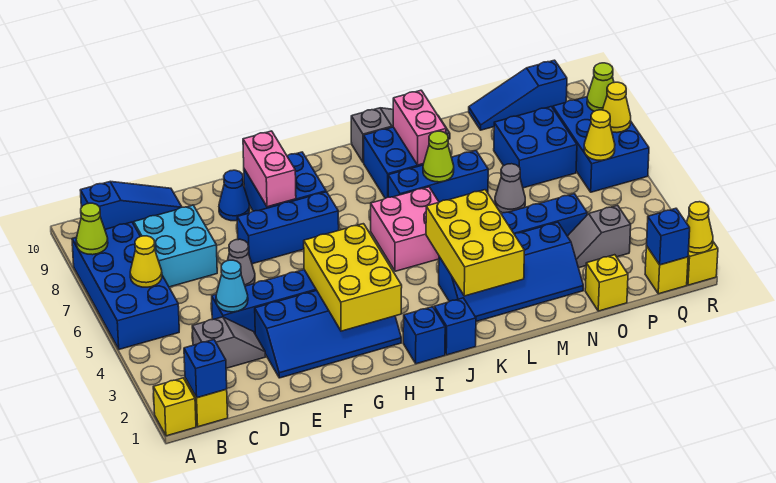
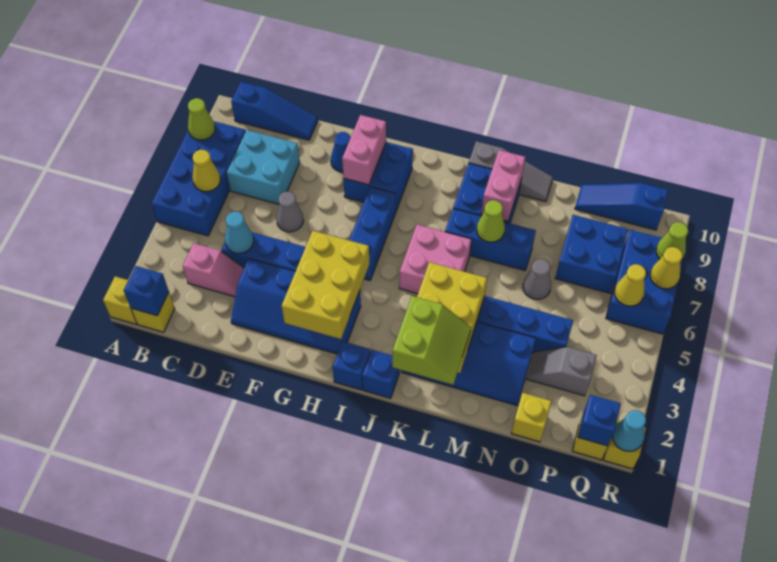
grey slope C3:D3 level 1 top C -> pink slope C3:D3 level 1 top C
blue brick F7:H7 level 1 -> blue brick H5:H7 level 1
none -> lime slope K1:L2 level 3 top K
yellow cone R1 level 2 -> cyan cone R1 level 2

